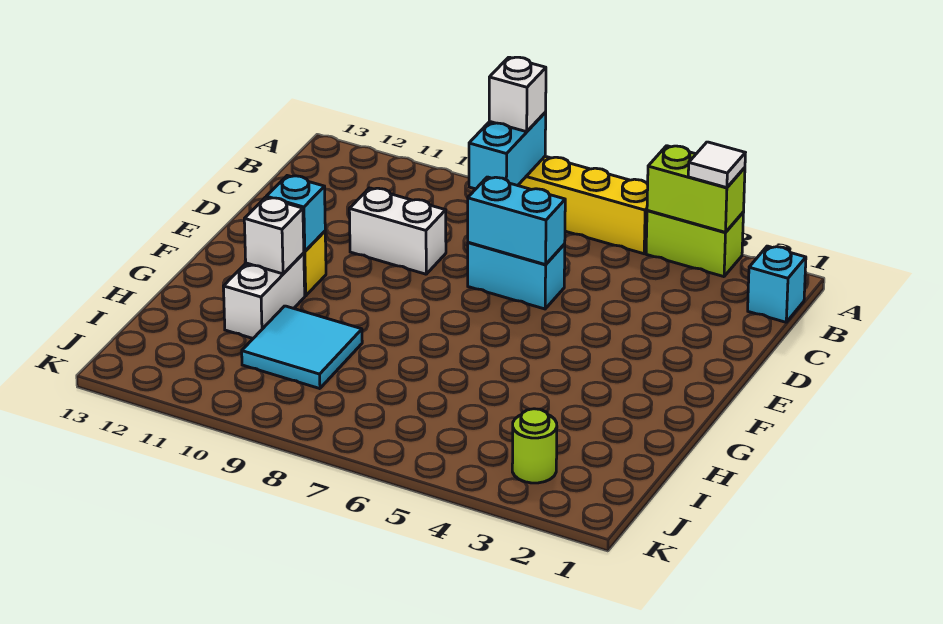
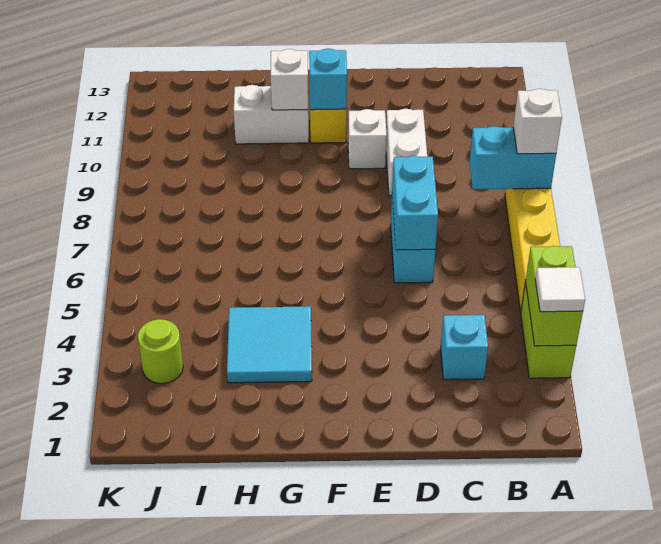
cyan brick B1 level 1 -> cyan brick C3 level 1
none -> white brick E10 level 1
cyan tile H9:I10 level 1 -> cyan tile G3:H4 level 1

